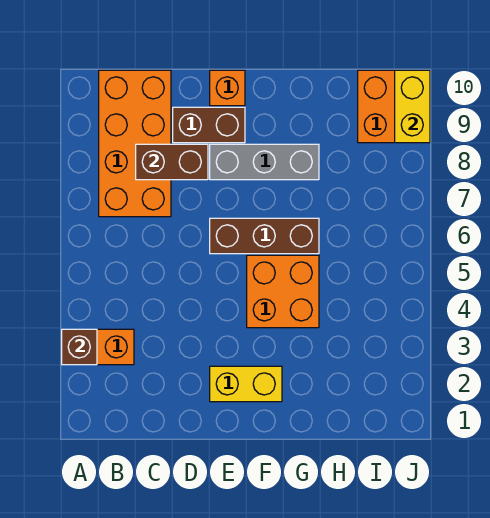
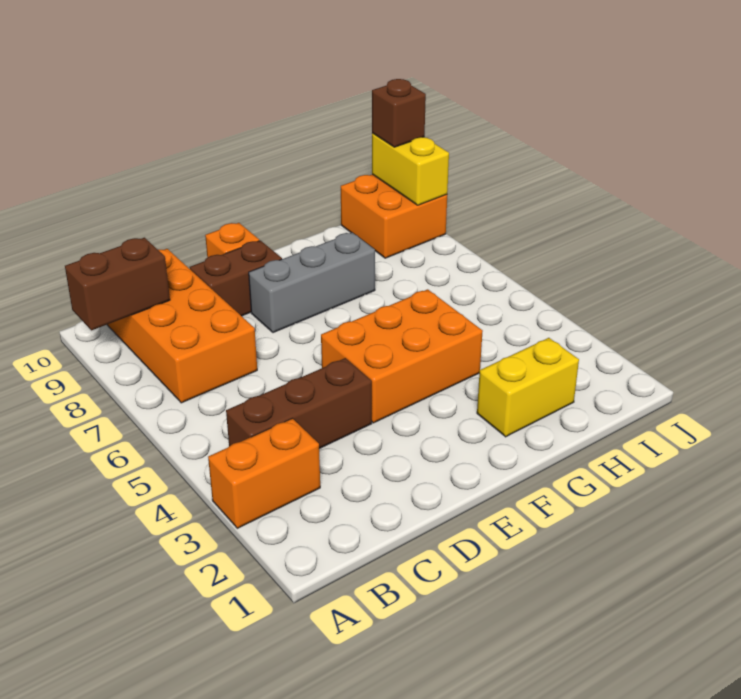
brown brick A3 level 2 -> brown brick J10 level 3
brown brick C8:D8 level 2 -> brown brick A9:B9 level 2
yellow brick E2:F2 level 1 -> yellow brick G2:H2 level 1
brown brick E6:G6 level 1 -> brown brick B4:D4 level 1
orange brick F4:G5 level 1 -> orange brick E4:G5 level 1

